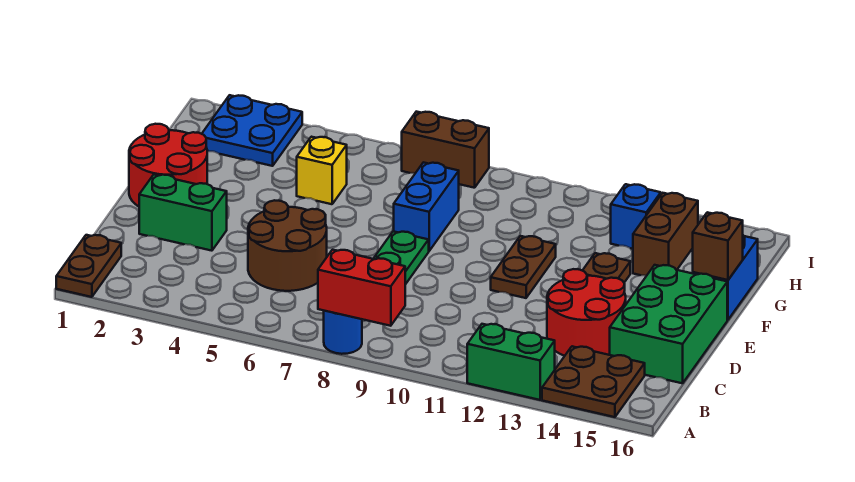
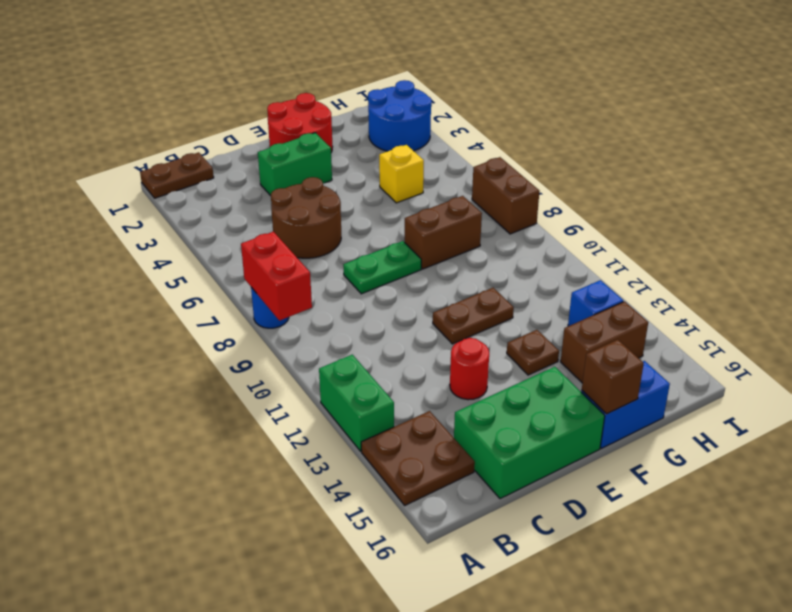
red round brick C13:D14 level 1 -> red round brick D13 level 1
green brick D2:D3 level 1 -> green brick D3:E3 level 1
blue brick F8:G8 level 1 -> brown brick F8:G8 level 1
blue plate H2:I3 level 1 -> blue round brick H2:I3 level 1

